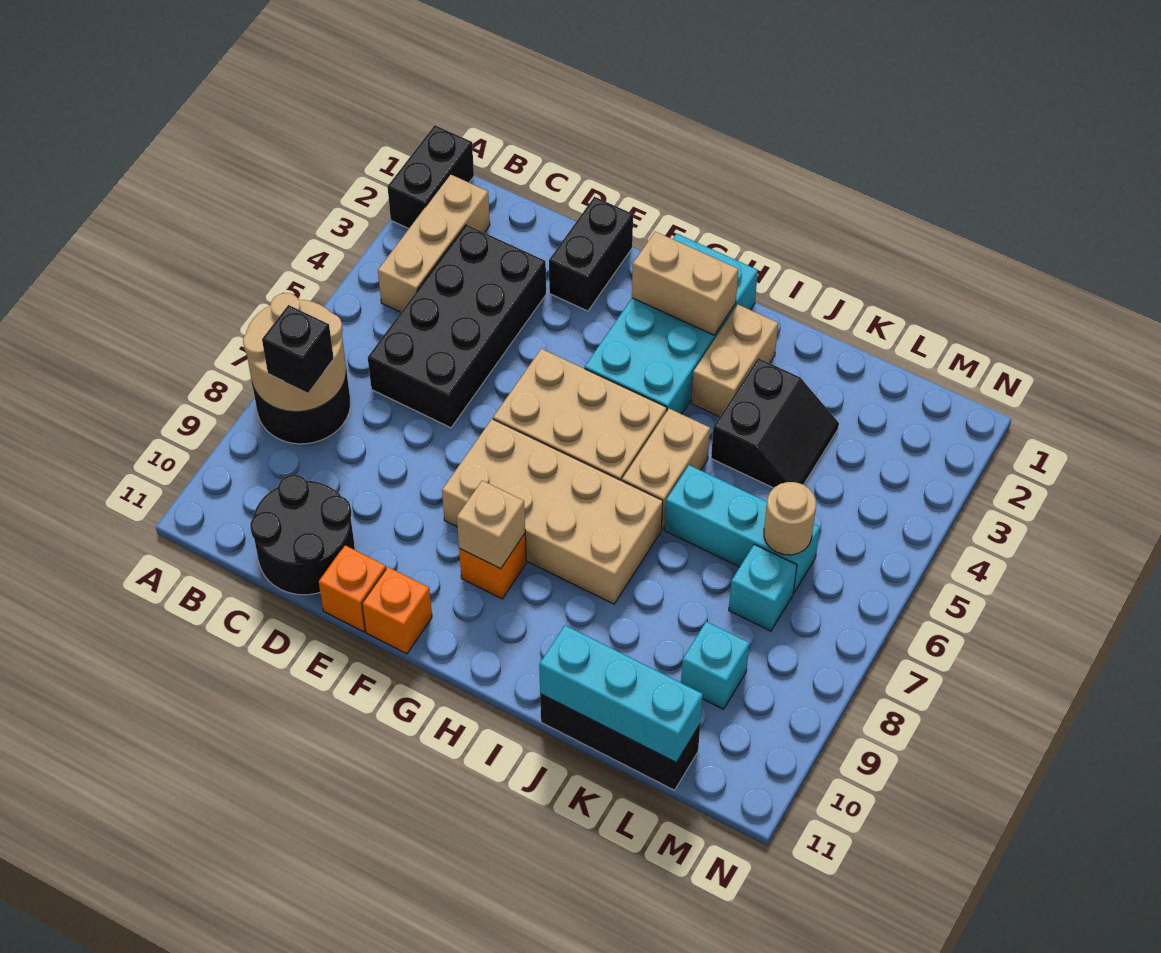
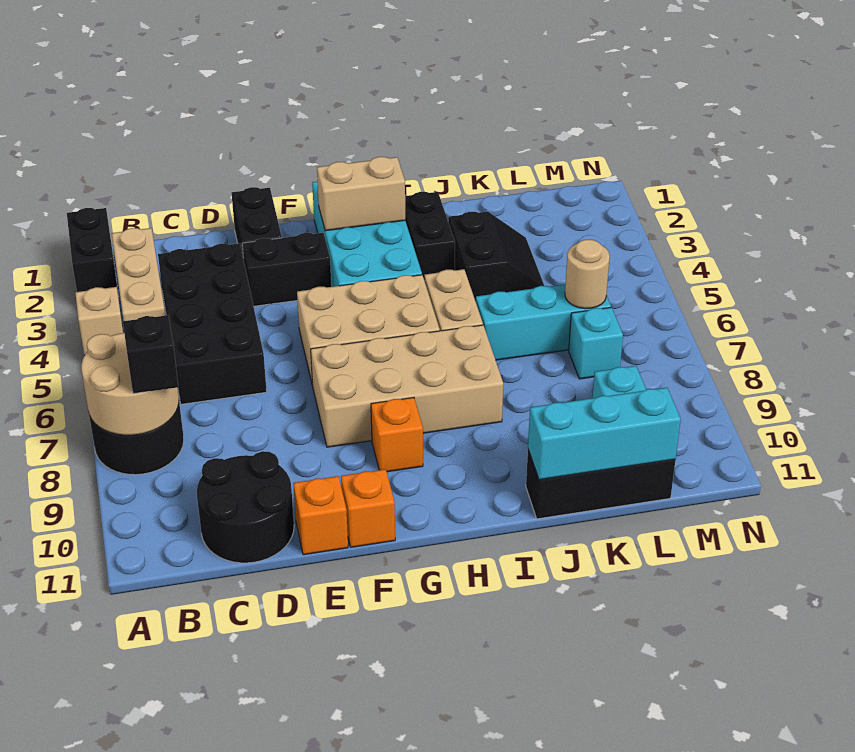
none -> black brick E3:F3 level 1
tan brick G9 level 2 -> tan brick A4 level 1
tan brick I2:I3 level 1 -> black brick I2:I3 level 1

